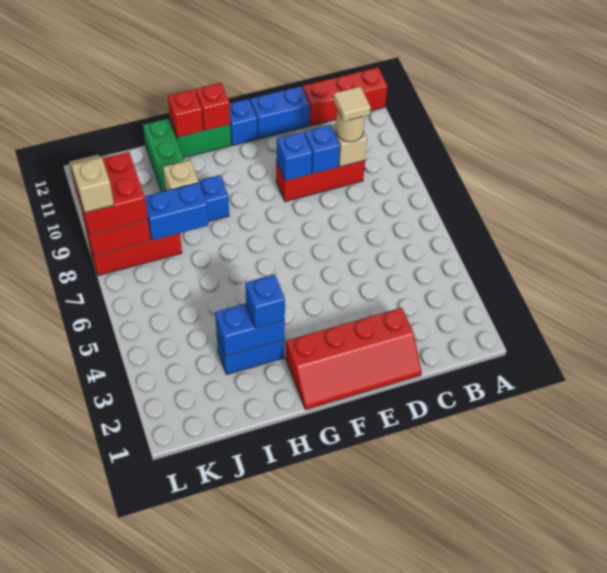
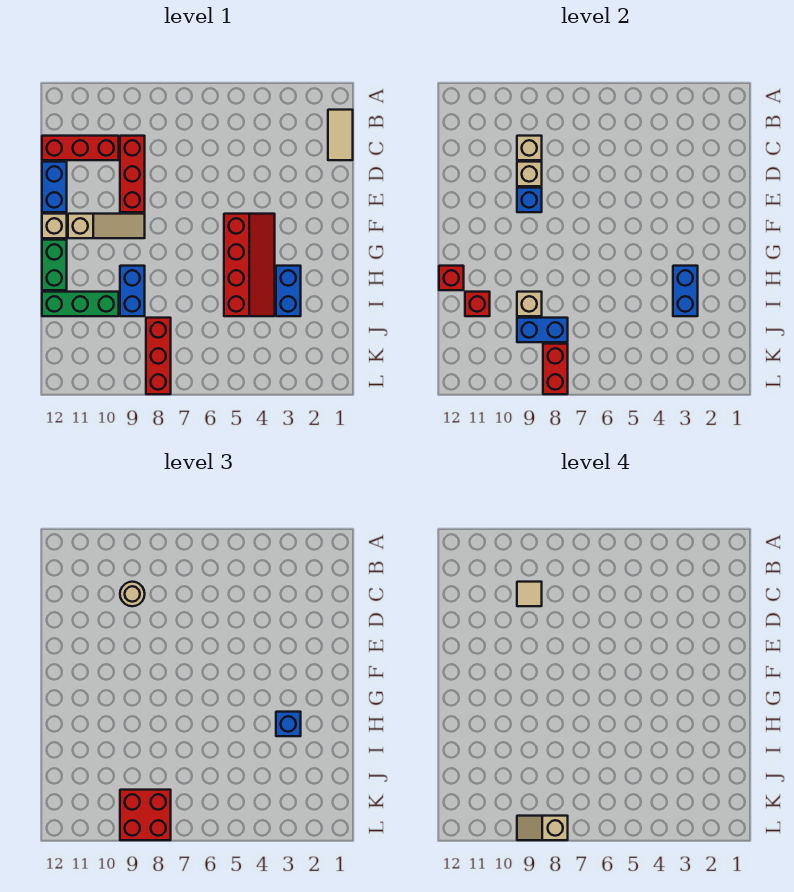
red brick A12:C12 level 1 -> red brick C10:C12 level 1
none -> tan tile B1:C1 level 1
red slope D1:G2 level 1 top 2 -> red slope F4:I5 level 1 top 5
blue brick D9 level 2 -> tan brick D9 level 2
none -> tan slope F9:F11 level 1 top 11
blue brick F12 level 1 -> tan brick F12 level 1
red brick G12 level 2 -> red brick I11 level 2
blue brick I8:J8 level 2 -> blue brick J8:J9 level 2

